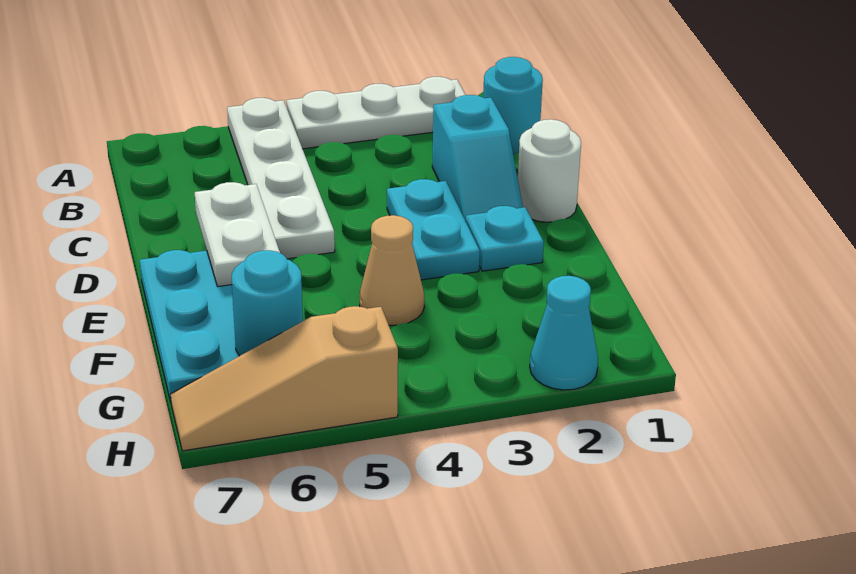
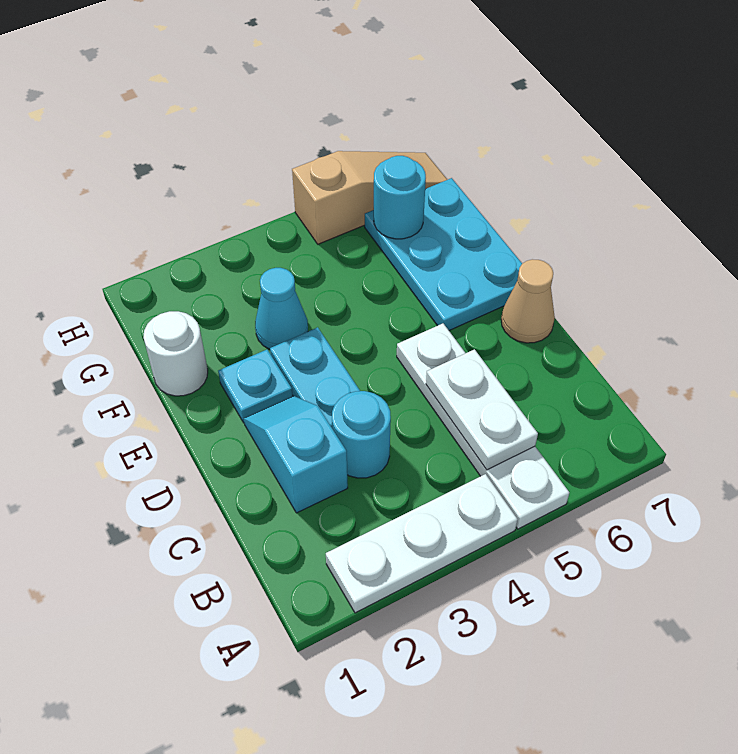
cyan round brick B1 level 1 -> cyan round brick C3 level 1
white round brick D1 level 1 -> white round brick F1 level 1
white plate D6:E6 level 2 -> white plate B5:C5 level 2
tan cone F4 level 1 -> tan cone D7 level 1
cyan cone H2 level 1 -> cyan cone F3 level 1

